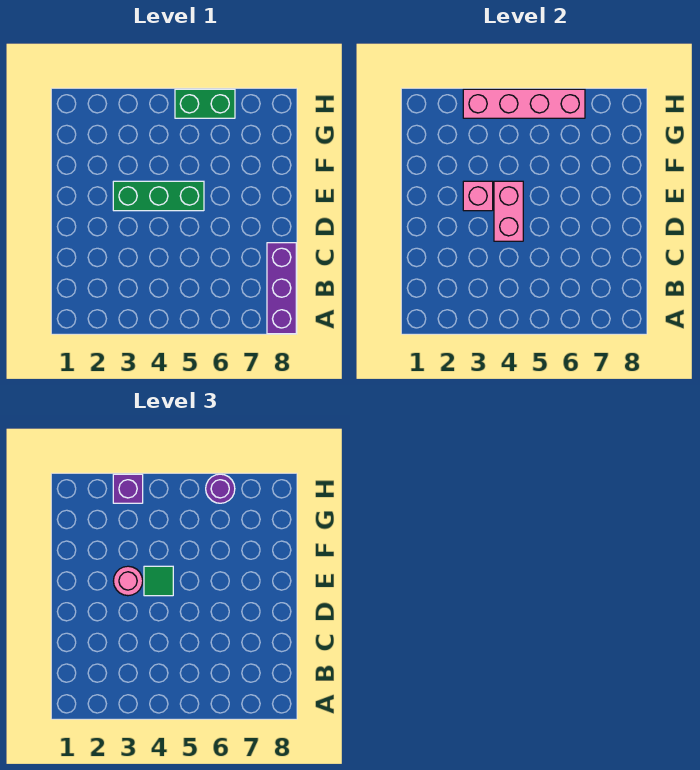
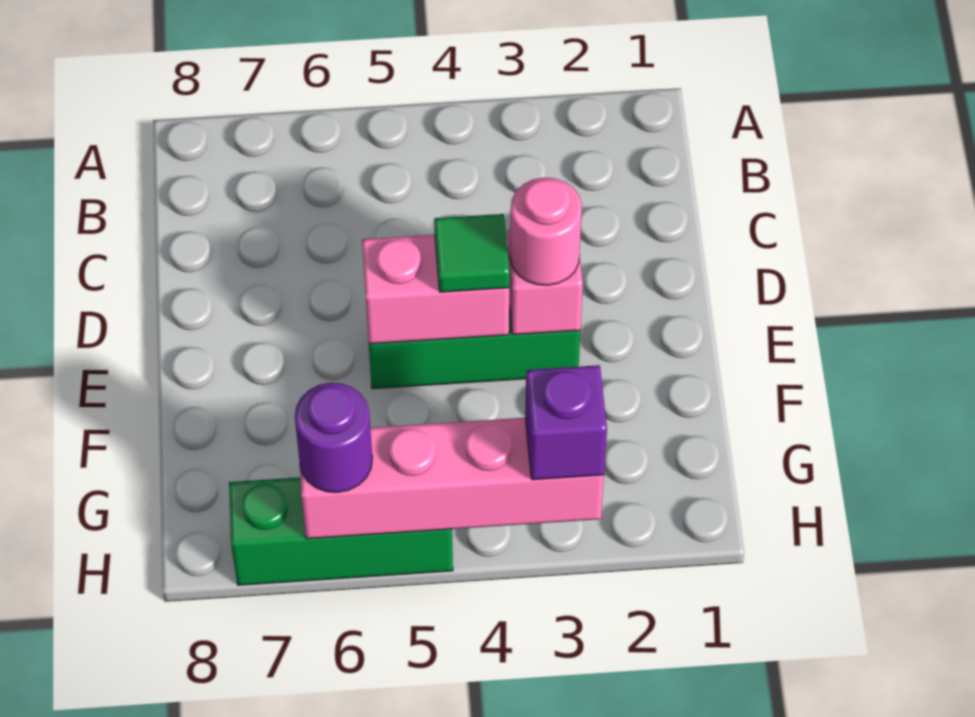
purple brick A8:C8 level 1 -> none
pink brick D4:E4 level 2 -> pink brick E4:E5 level 2
green brick H5:H6 level 1 -> green brick H5:H7 level 1

